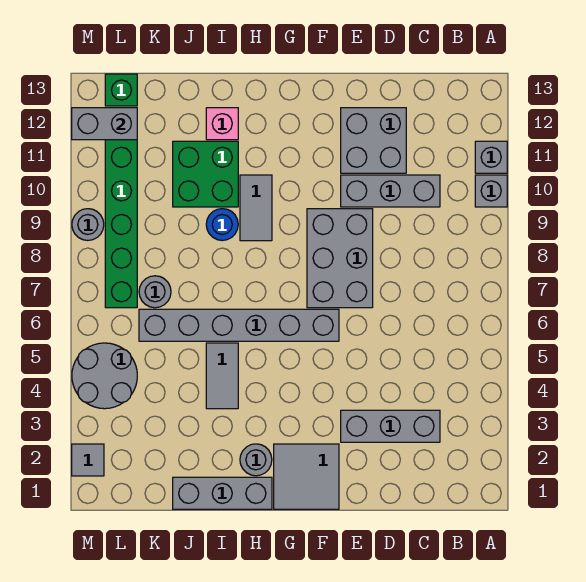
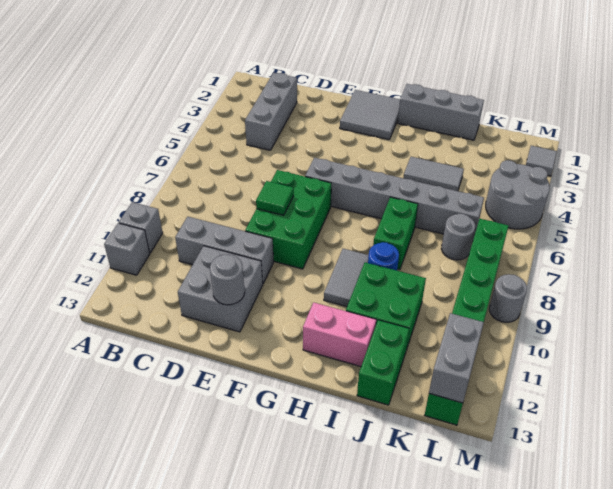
grey brick C3:E3 level 1 -> grey brick C2:C4 level 1
grey brick E7:F9 level 1 -> green brick E7:F9 level 1
none -> green tile E8 level 2
grey round brick H2 level 1 -> grey round brick E12 level 2
grey tile I4:I5 level 1 -> grey tile I4:J4 level 1
none -> green brick I7:I8 level 1
pink brick I12 level 1 -> pink brick H12:I12 level 1
none -> green brick J12:J13 level 1
grey brick L12:M12 level 2 -> grey brick L12:L13 level 2

